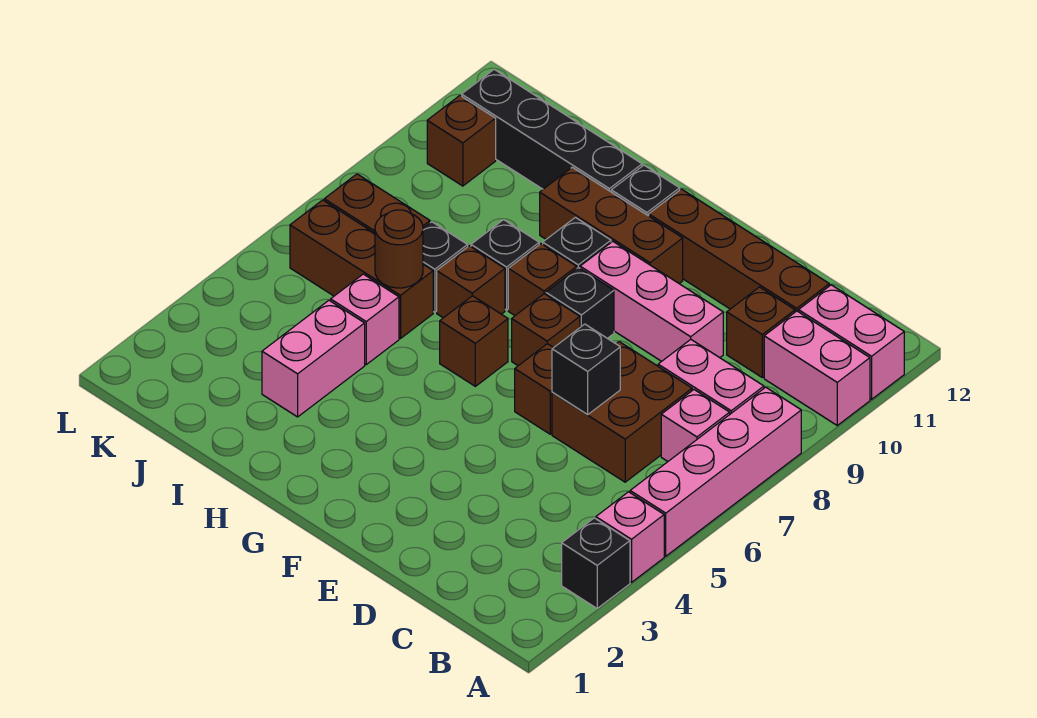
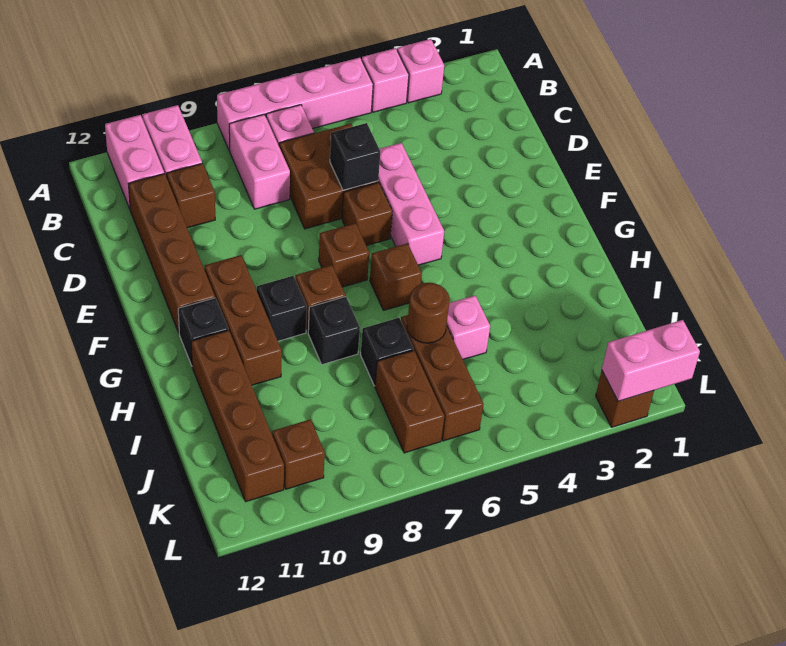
black brick A3 level 1 -> pink brick A3 level 1
pink brick D9:F9 level 1 -> pink brick D5:F5 level 1
black brick F8 level 1 -> none
brown brick H7 level 1 -> brown brick L2 level 1
black brick H11:K11 level 1 -> brown brick H11:K11 level 1
pink brick I3:I4 level 1 -> pink brick L1:L2 level 2

